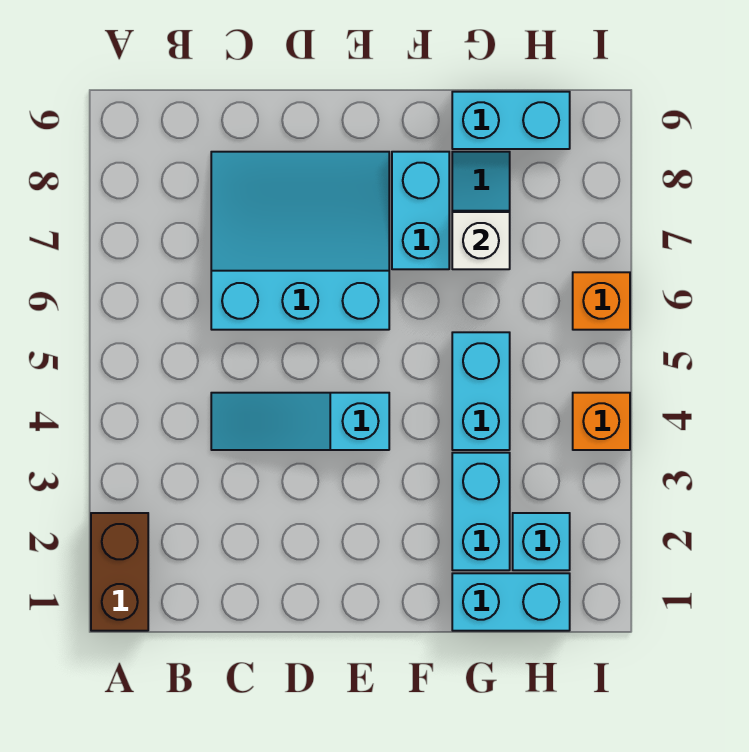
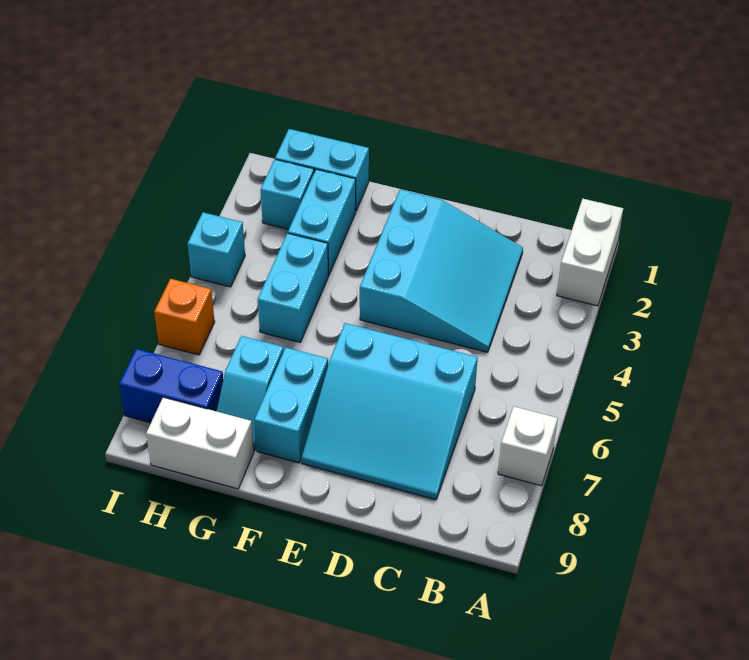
brown brick A1:A2 level 1 -> white brick A1:A2 level 1
cyan slope C4:E4 level 1 top E -> cyan slope C2:E4 level 1 top E
white brick G7 level 2 -> white brick A7 level 1
cyan brick G9:H9 level 1 -> white brick G9:H9 level 1
none -> blue brick H8:I8 level 1
orange brick I4 level 1 -> cyan brick I4 level 1

